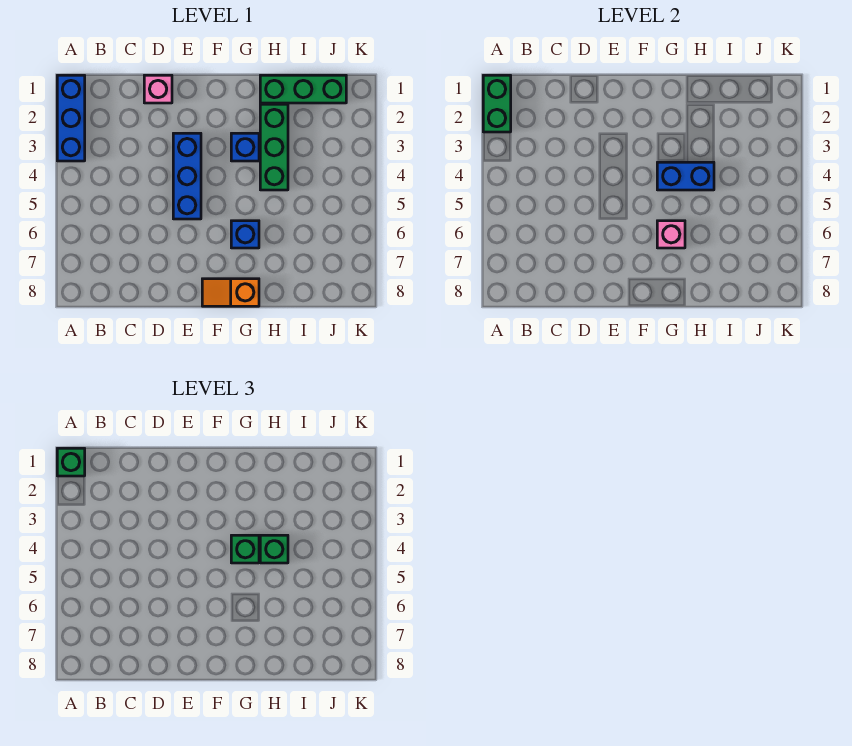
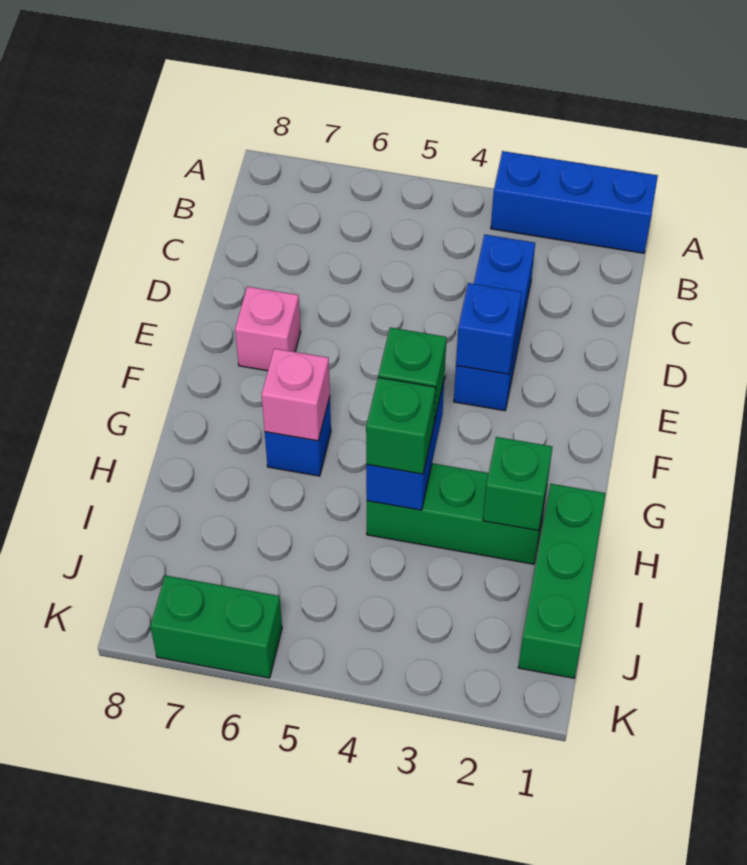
green brick A1:A2 level 2 -> green brick K6:K7 level 1
green brick A1 level 3 -> green brick H2 level 2
pink brick D1 level 1 -> pink brick E7 level 1
blue brick E3:E5 level 1 -> blue brick C3:E3 level 1
orange slope F8:G8 level 1 top G -> none
blue brick G3 level 1 -> blue brick E3 level 2

